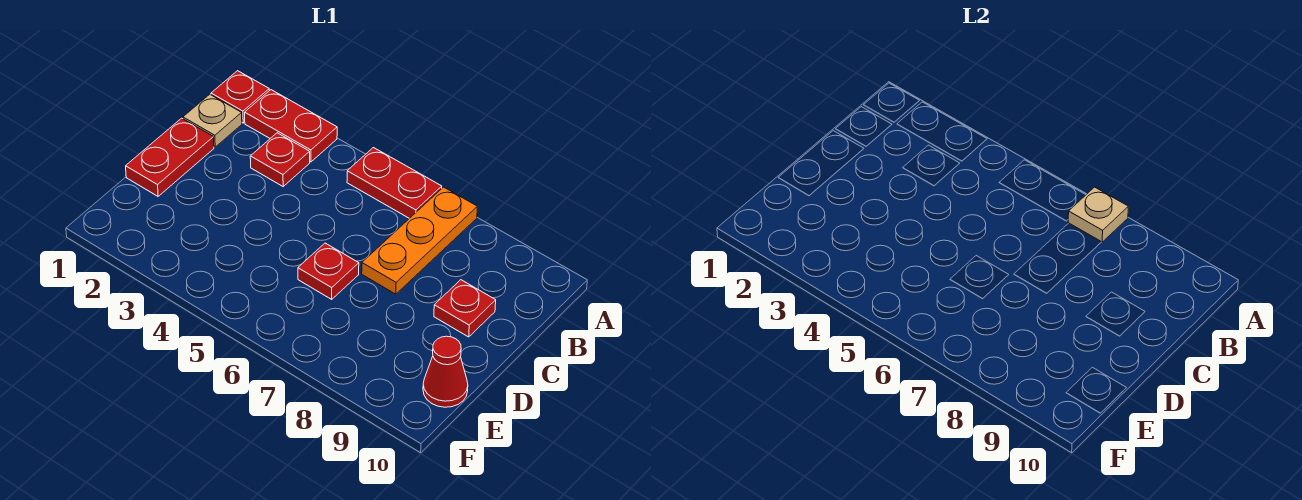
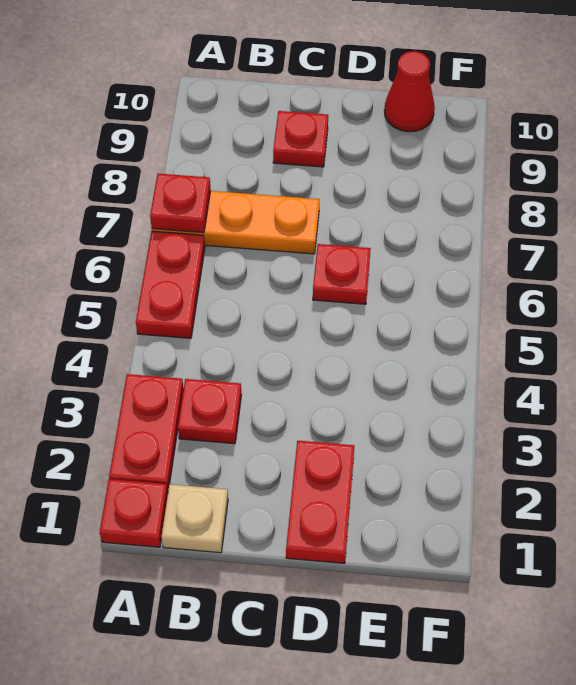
tan plate A7 level 2 -> red plate A7 level 2
red plate C1:D1 level 1 -> red plate D1:D2 level 1

